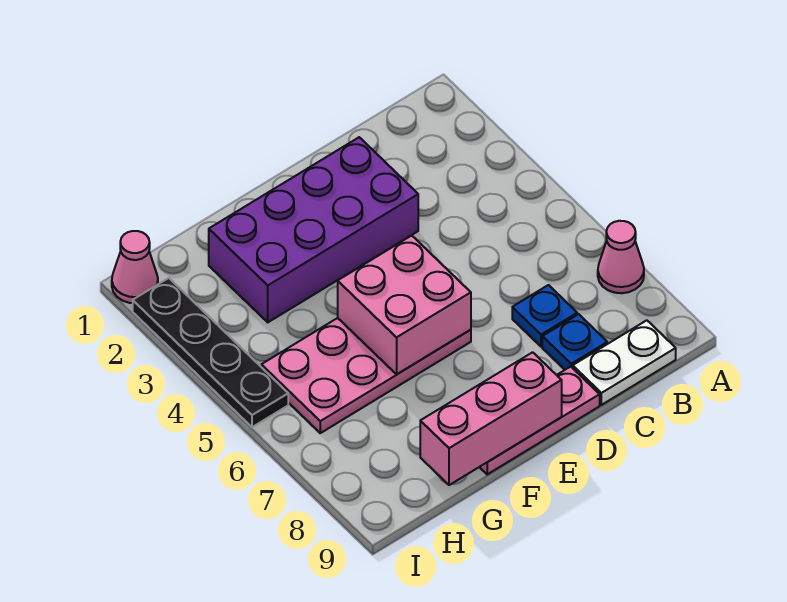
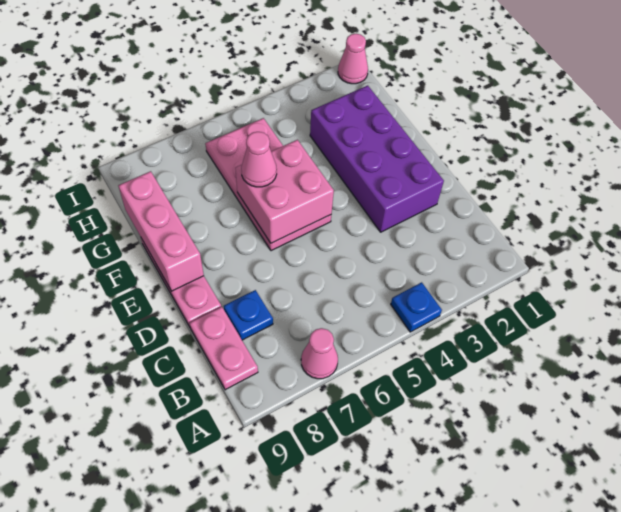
white plate B9:C9 level 1 -> pink plate B9:C9 level 1
blue plate C7 level 1 -> blue plate A4 level 1
none -> pink cone F6 level 3
black plate I2:I5 level 1 -> none

